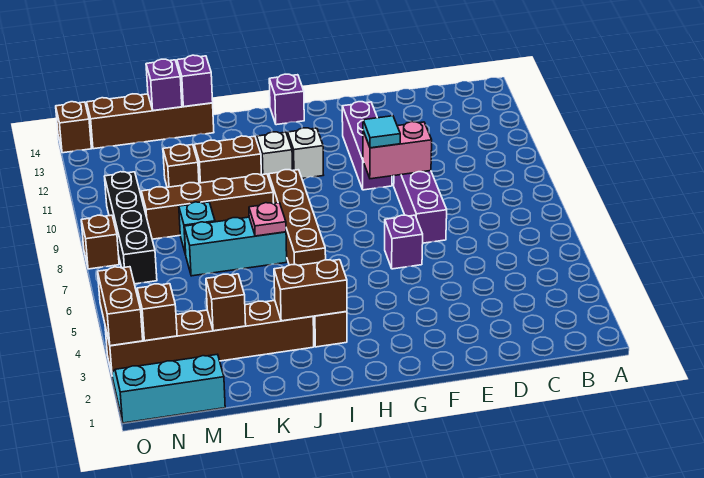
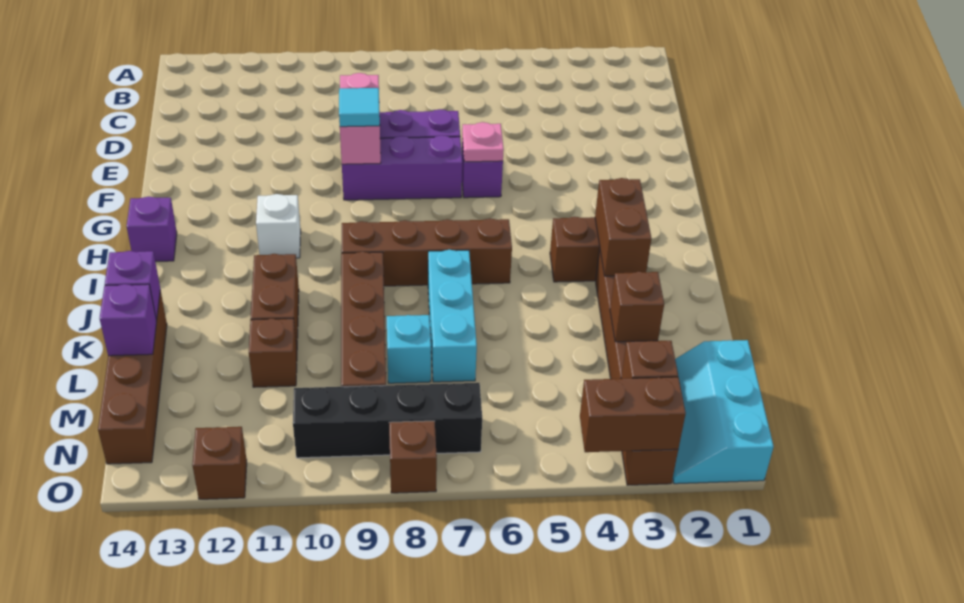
purple brick F10:F12 level 1 -> purple brick F7:F9 level 1
white brick I11 level 1 -> none
pink plate J7 level 2 -> pink plate F6 level 2
brown brick O14 level 1 -> brown brick O12 level 1

